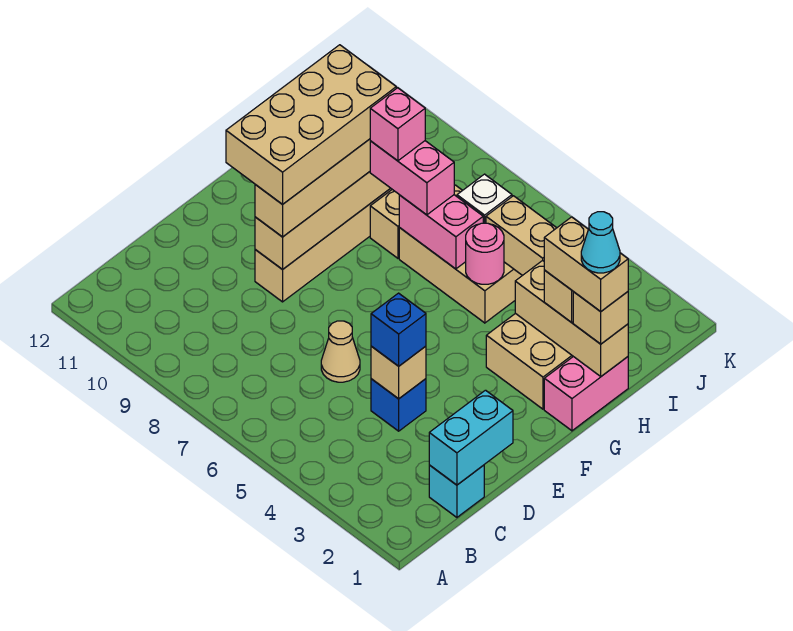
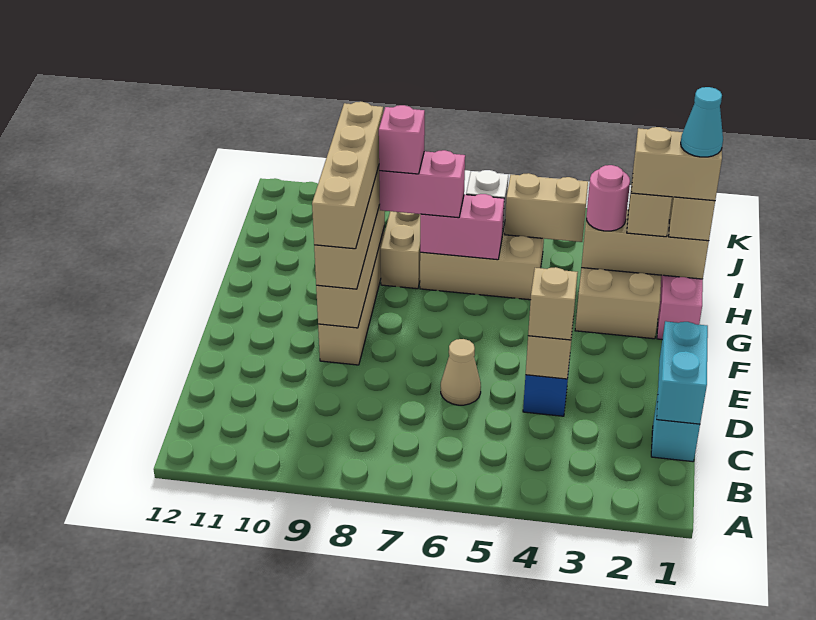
blue brick D4 level 3 -> tan brick D4 level 3
tan brick E9:H10 level 4 -> tan brick E9:H9 level 4
pink round brick H5 level 2 -> pink round brick H3 level 3

